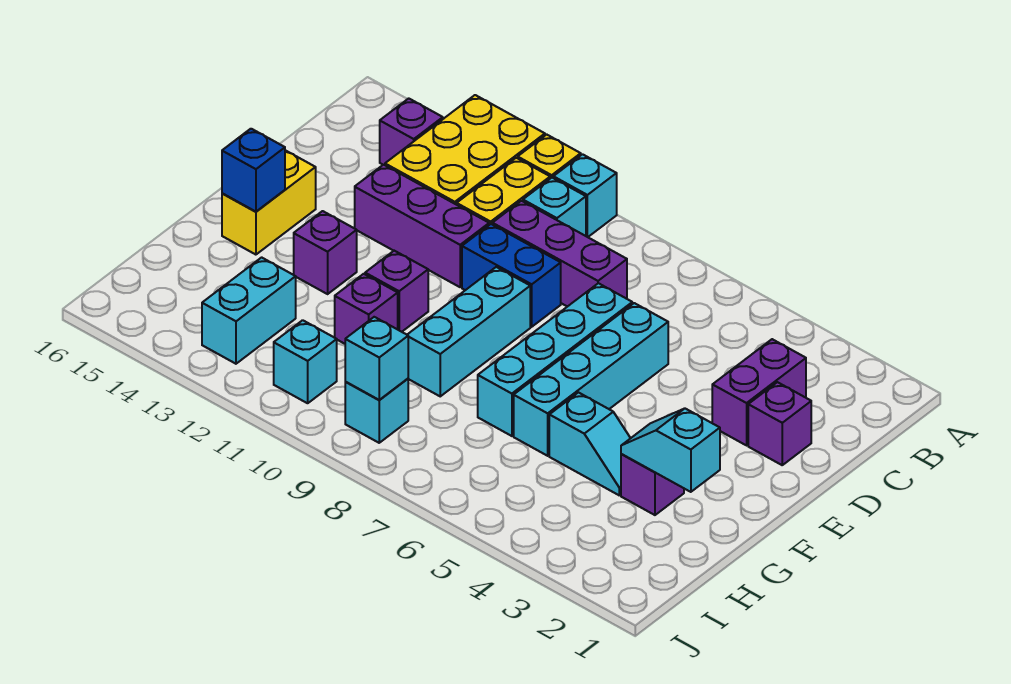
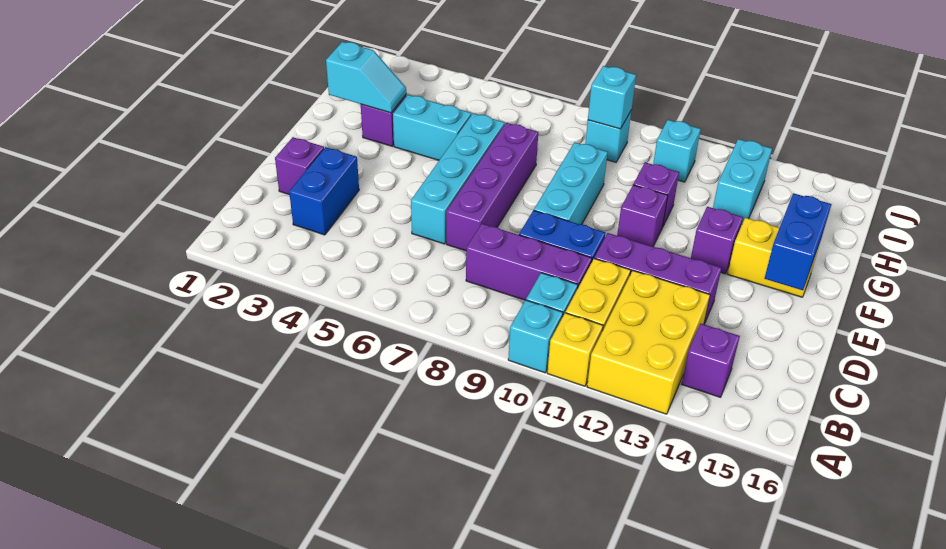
purple brick C3:D3 level 1 -> blue brick C3:D3 level 1
cyan brick D7:G7 level 1 -> purple brick D7:G7 level 1
yellow brick E15:F15 level 1 -> yellow brick F14:F15 level 1
blue brick F15 level 2 -> blue brick E15:F15 level 2
cyan slope G4:G5 level 1 top 5 -> cyan brick G4:G5 level 1

